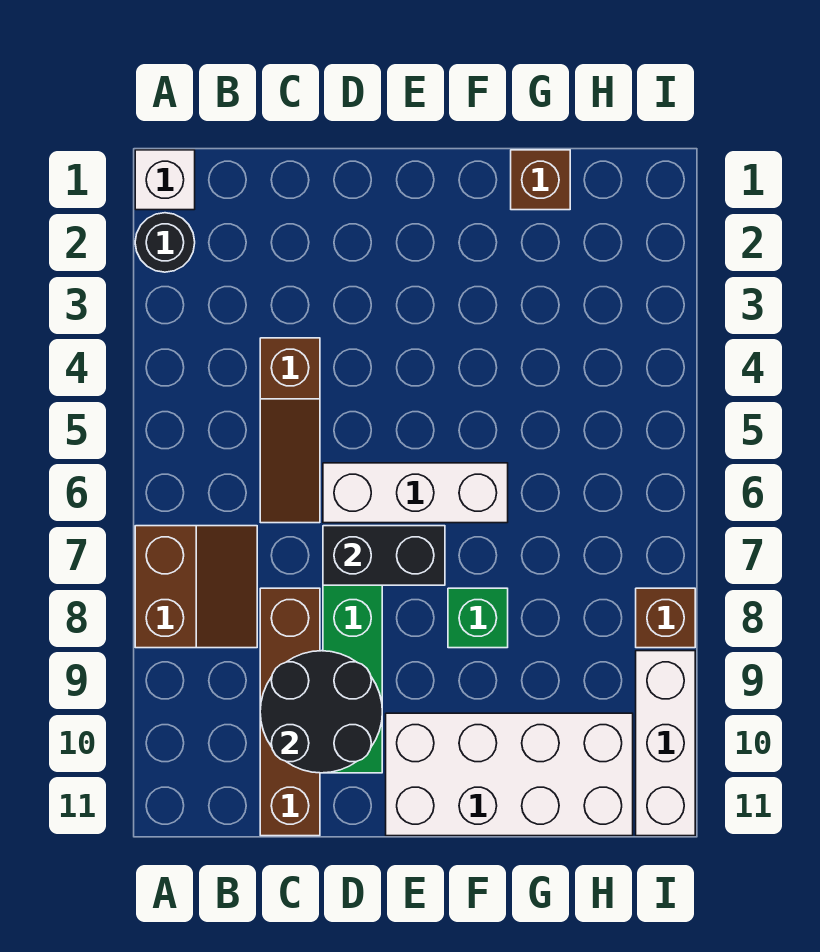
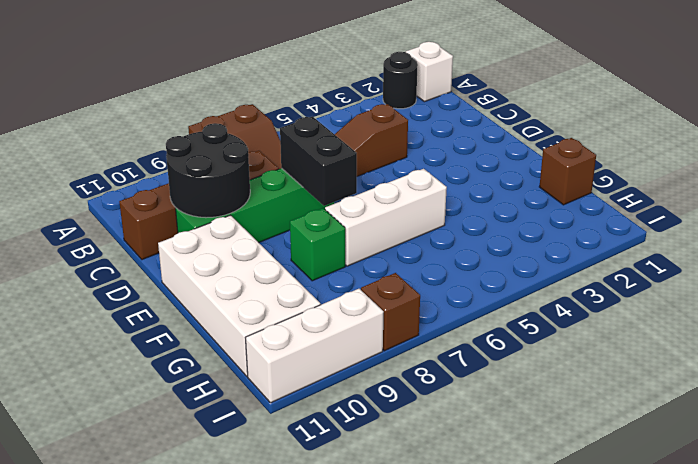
white brick D6:F6 level 1 -> white brick F5:F7 level 1

